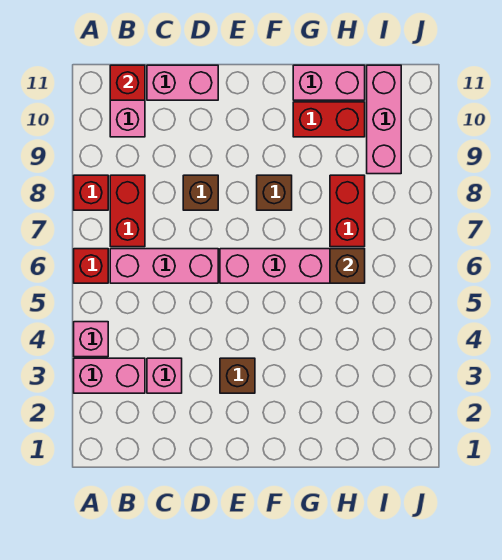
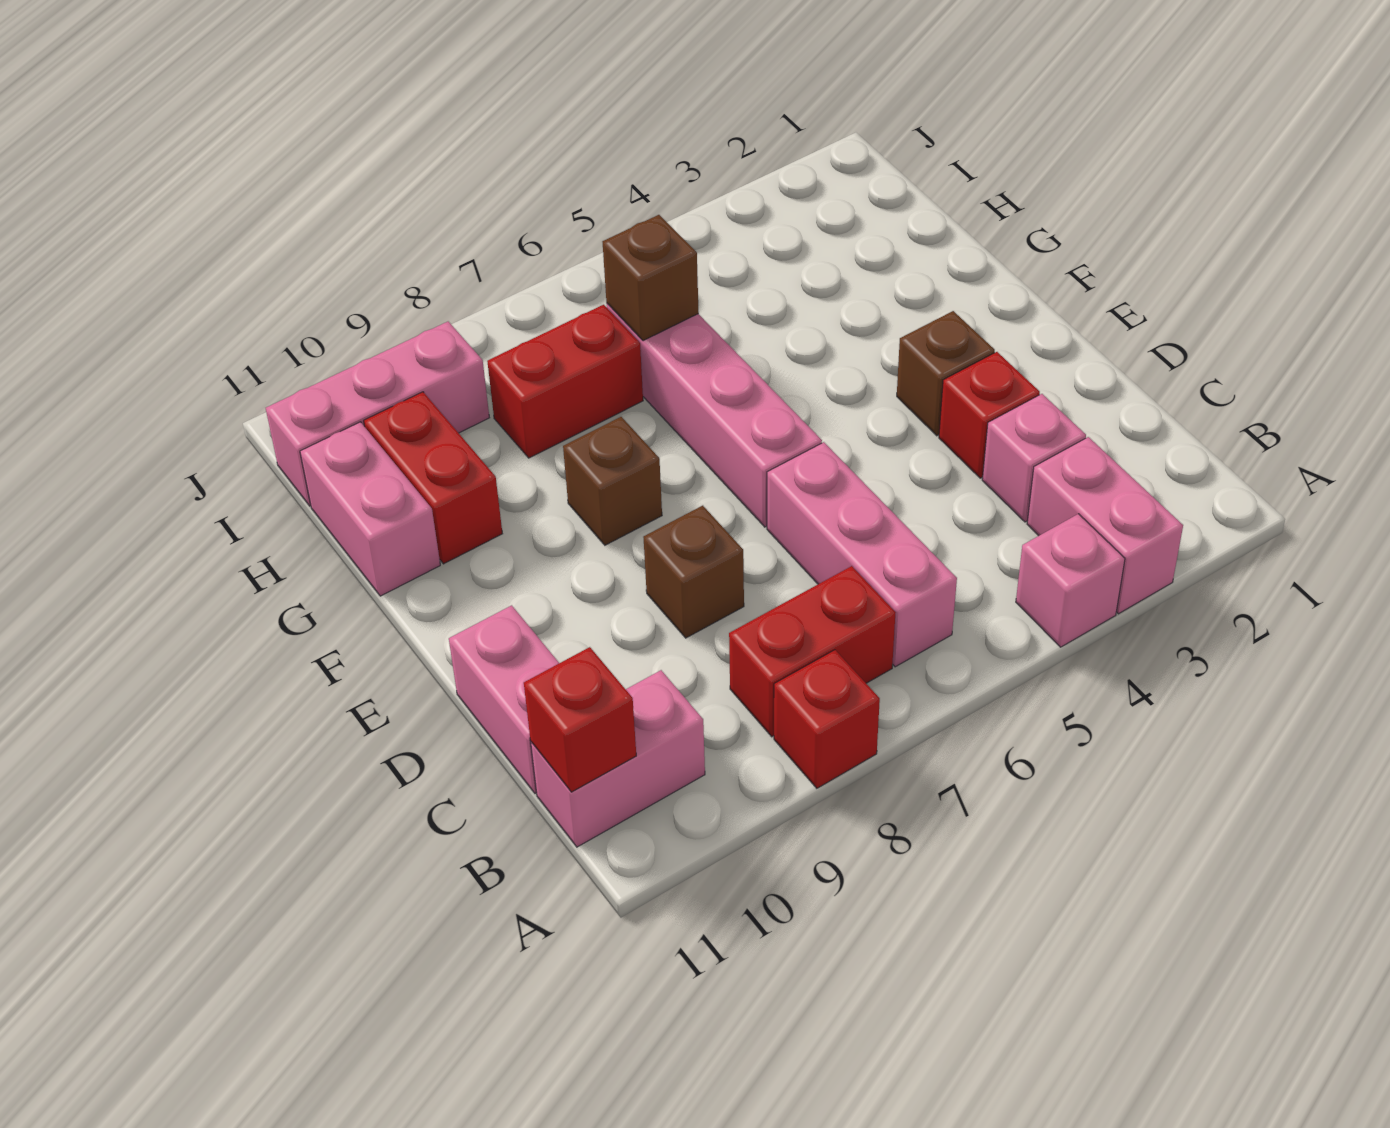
red brick A6 level 1 -> red brick D3 level 1

